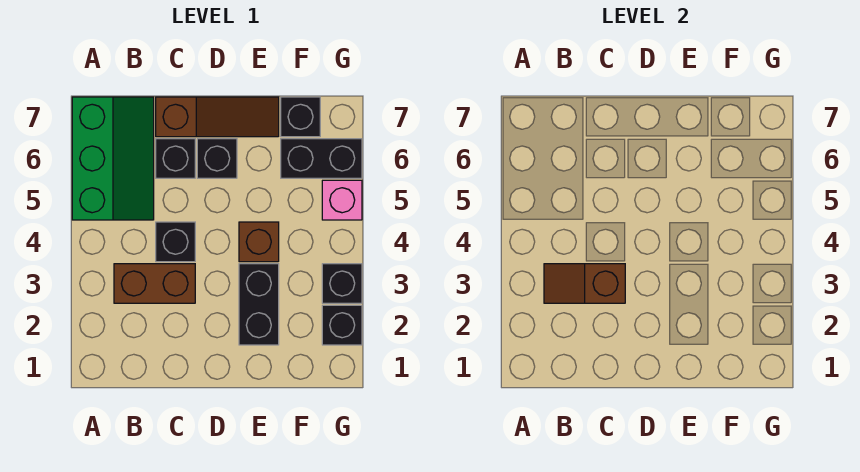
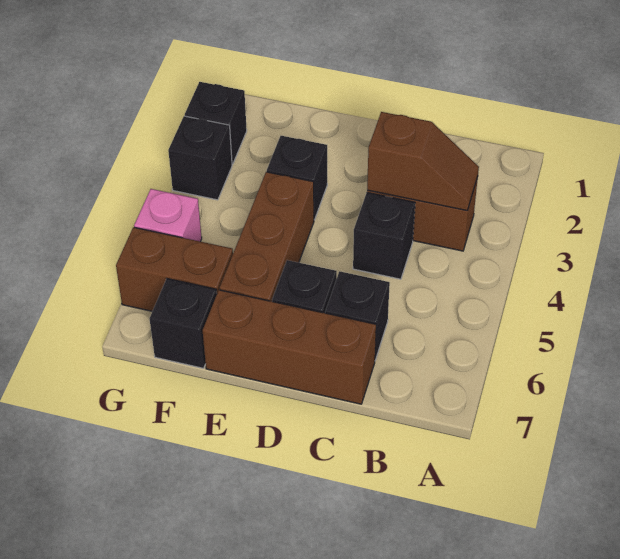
green slope A5:B7 level 1 top A -> none
brown slope C7:E7 level 1 top C -> brown brick C7:E7 level 1
black brick E2:E3 level 1 -> black brick E3 level 1
brown brick E4 level 1 -> brown brick E4:E6 level 1
black brick F6:G6 level 1 -> brown brick F6:G6 level 1

